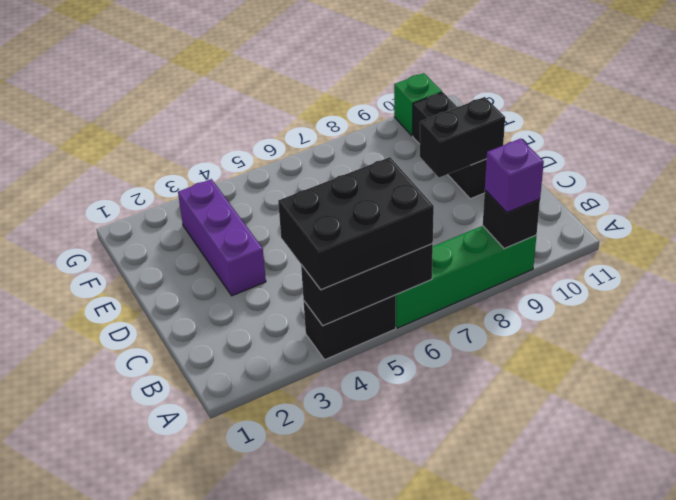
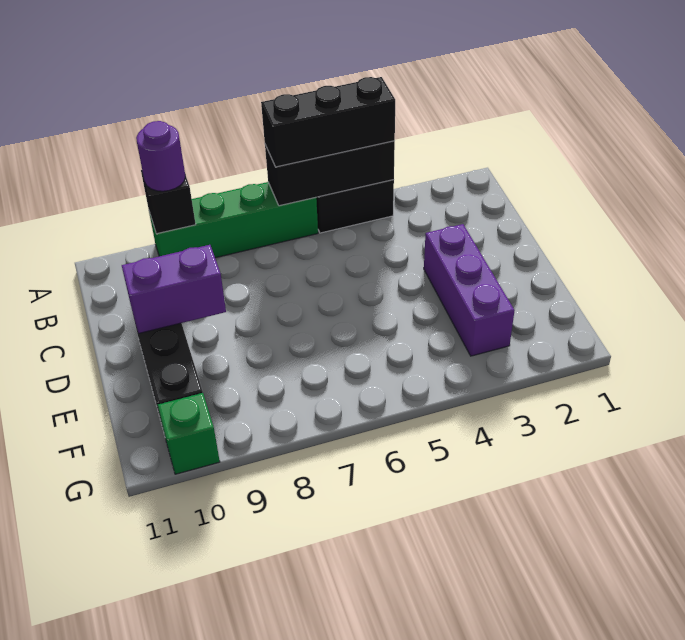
black brick A4:B6 level 3 -> black brick A4:A6 level 3
purple brick A9 level 3 -> purple round brick A9 level 3
black brick D9:D10 level 2 -> purple brick D9:D10 level 2

